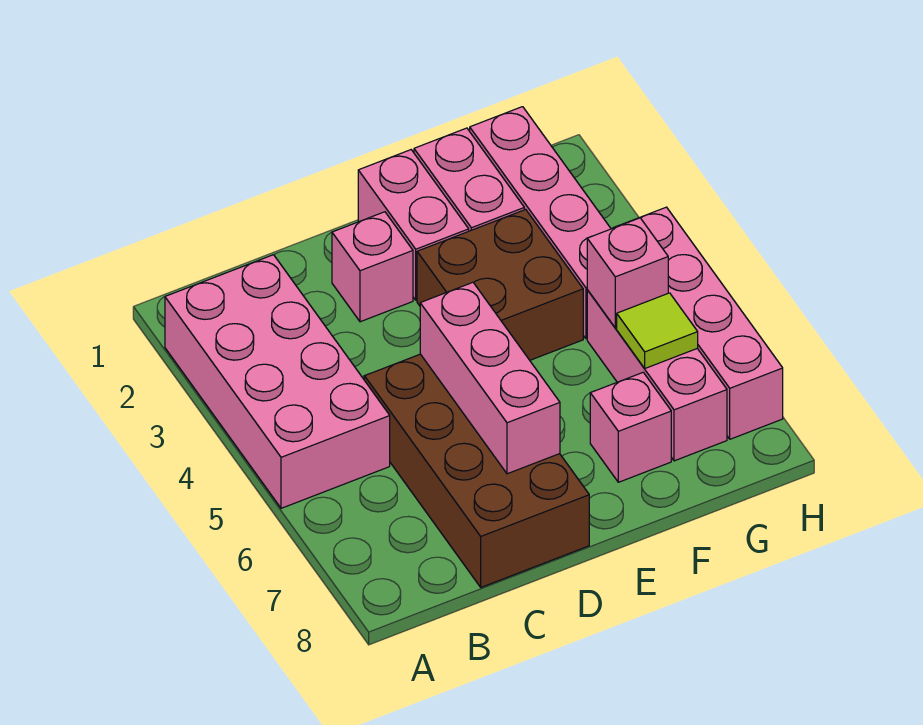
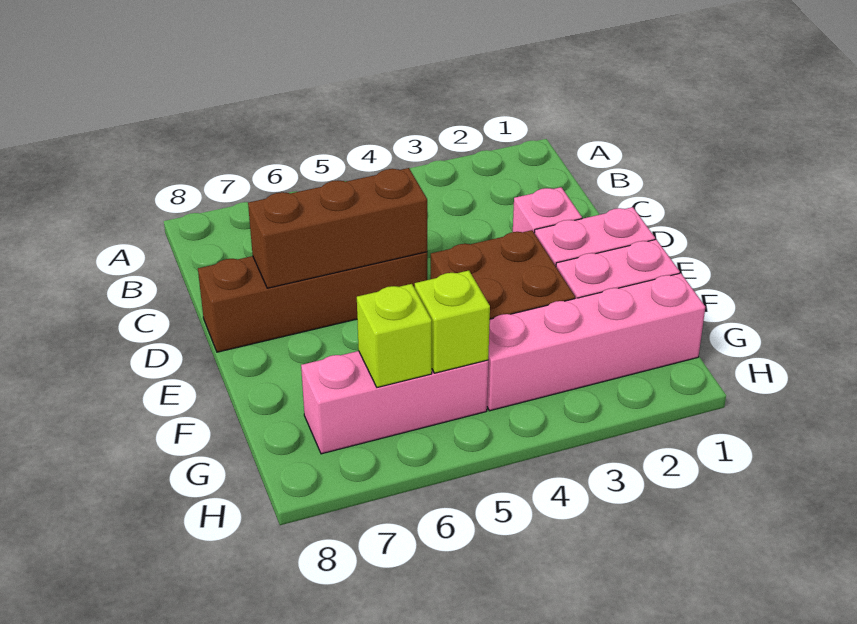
pink brick A2:B5 level 1 -> none
brown brick C5:D8 level 1 -> brown brick D5:D8 level 1
pink brick D5:D7 level 2 -> brown brick D5:D7 level 2
pink brick F7 level 1 -> none
pink brick G5 level 2 -> lime brick G5 level 2
lime tile G6 level 2 -> lime brick G6 level 2
pink brick H4:H7 level 1 -> none

